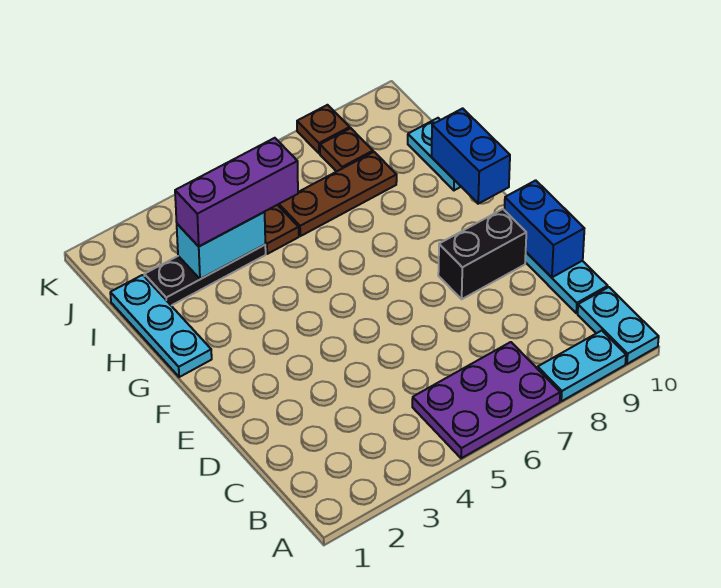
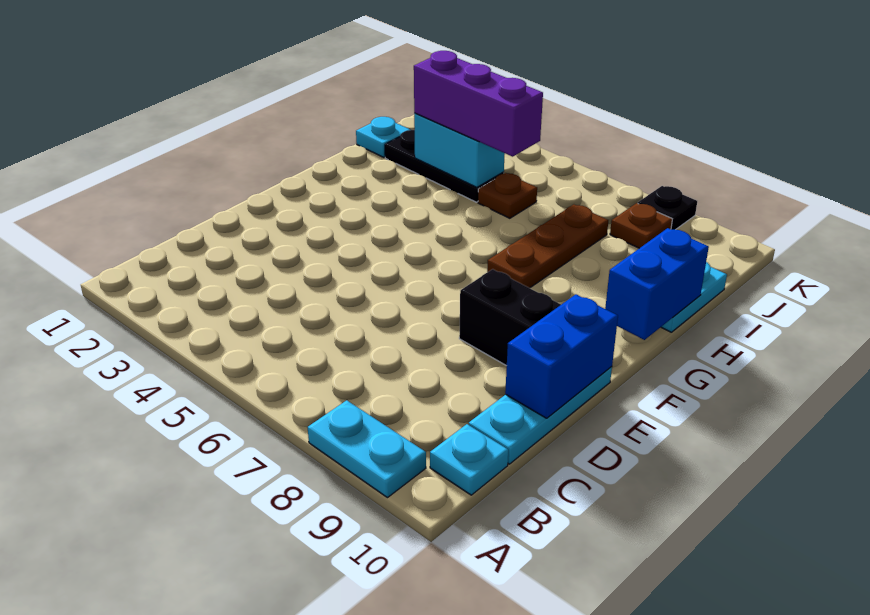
purple plate A5:B7 level 1 -> none
cyan plate A10:B10 level 1 -> cyan plate B10 level 1
cyan plate G1:I1 level 1 -> cyan plate I1 level 1
brown plate I6:I8 level 1 -> brown plate G7:I7 level 1
brown plate K8 level 1 -> black plate K8 level 1

